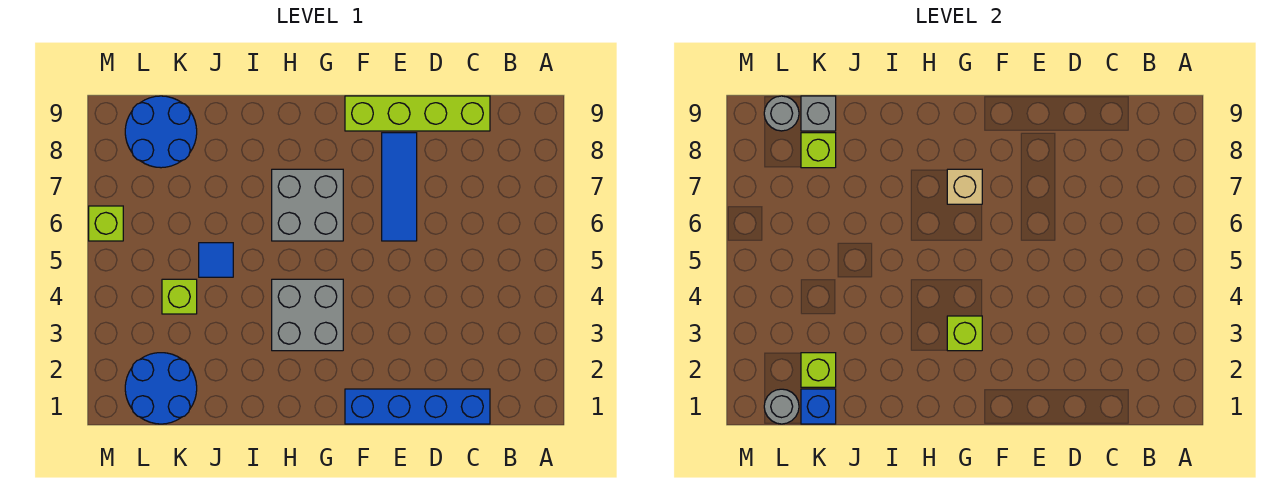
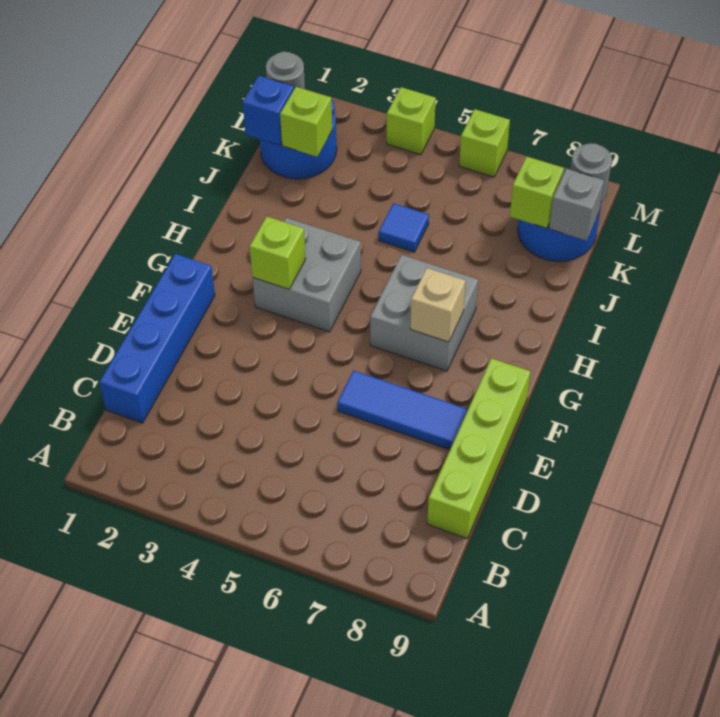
lime brick K4 level 1 -> lime brick M4 level 1

